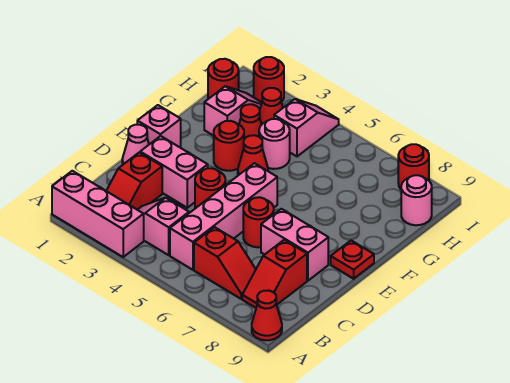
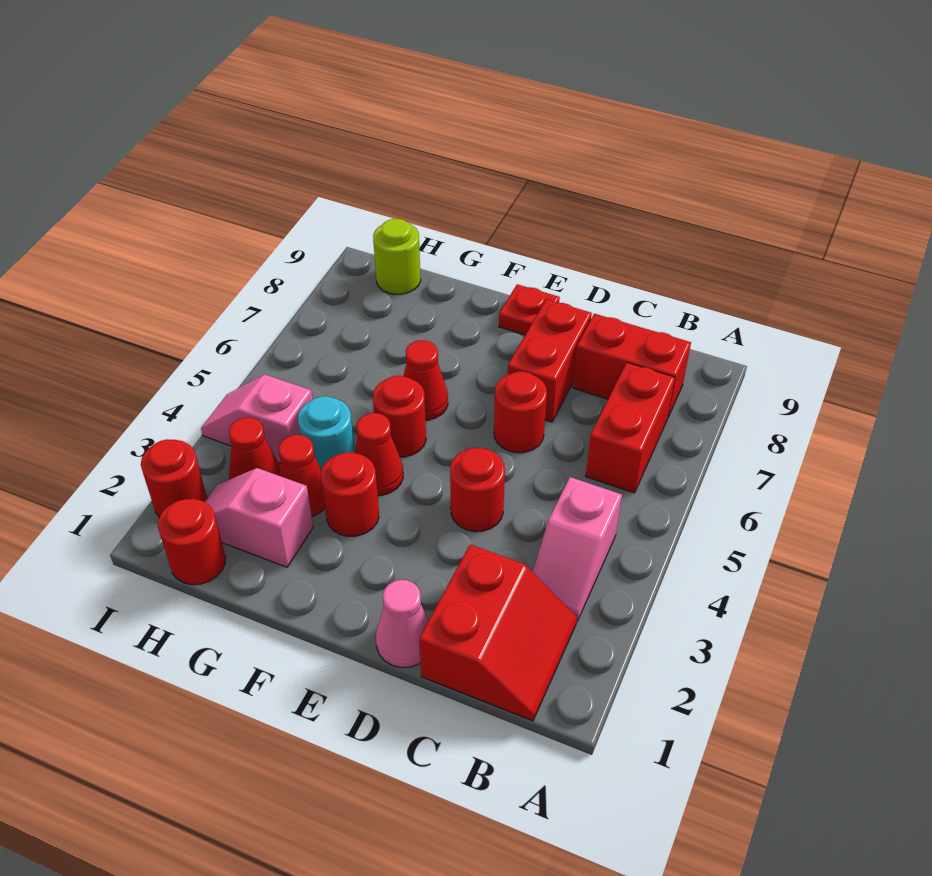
pink brick A1:A3 level 1 -> none
red cone A9 level 1 -> red cone F6 level 1
red slope B2:C2 level 1 top C -> red slope B1:C2 level 1 top C
pink brick B5:E5 level 1 -> none
red slope B6:B7 level 1 top 6 -> red brick B6:B7 level 1
red slope B8:C8 level 1 top C -> red brick B8:C8 level 1
pink brick D2:D3 level 1 -> none
pink brick D7:D8 level 1 -> red brick D7:D8 level 1
pink brick E1 level 1 -> none
pink round brick G4 level 1 -> cyan round brick G4 level 1
pink round brick H9 level 1 -> lime round brick H9 level 1
red round brick I8 level 1 -> red round brick F5 level 1

